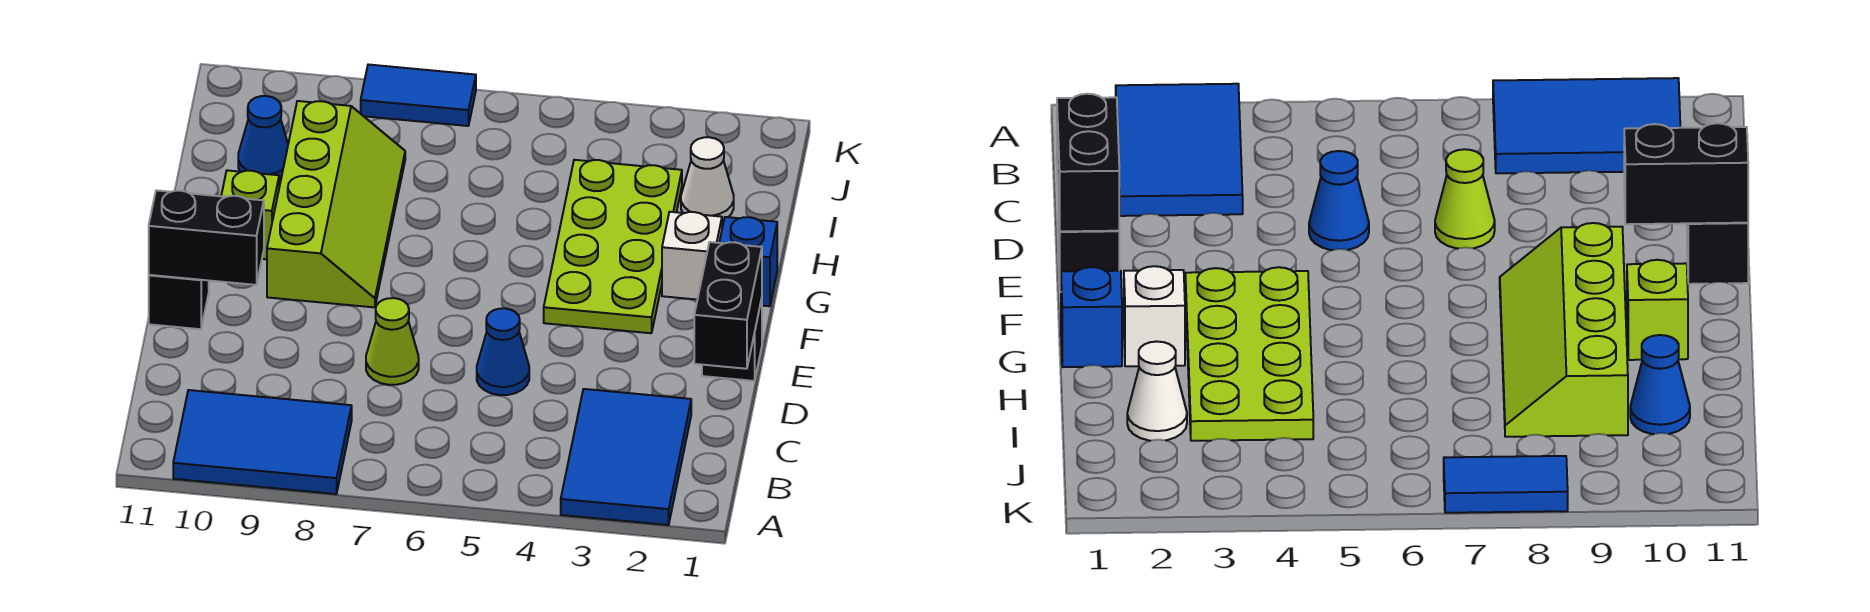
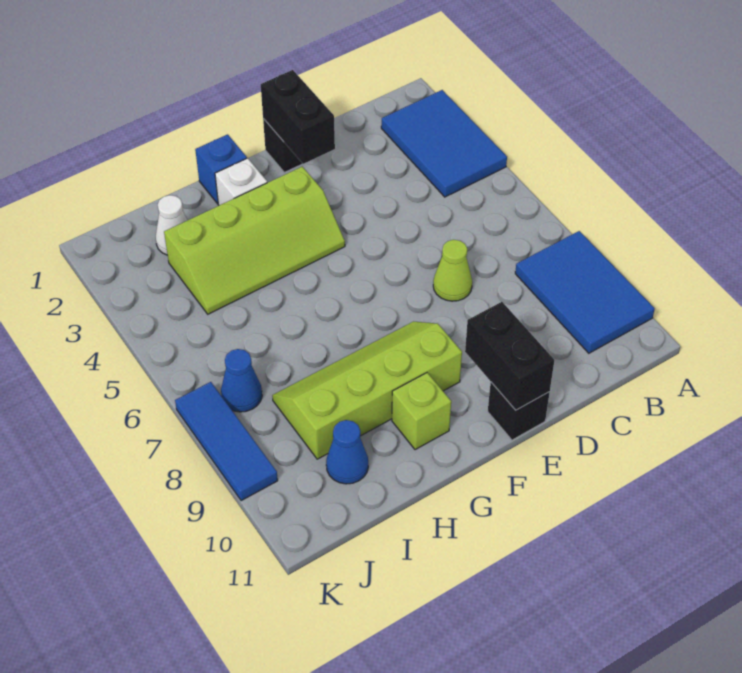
blue tile A2:C3 level 1 -> blue tile A2:B4 level 1
black brick D1:E1 level 2 -> black brick E1:E2 level 2
blue cone D5 level 1 -> blue cone J7 level 1
lime plate F3:I4 level 1 -> lime slope F3:I4 level 1 top 3
blue tile K7:K8 level 1 -> blue tile K7:K9 level 1

